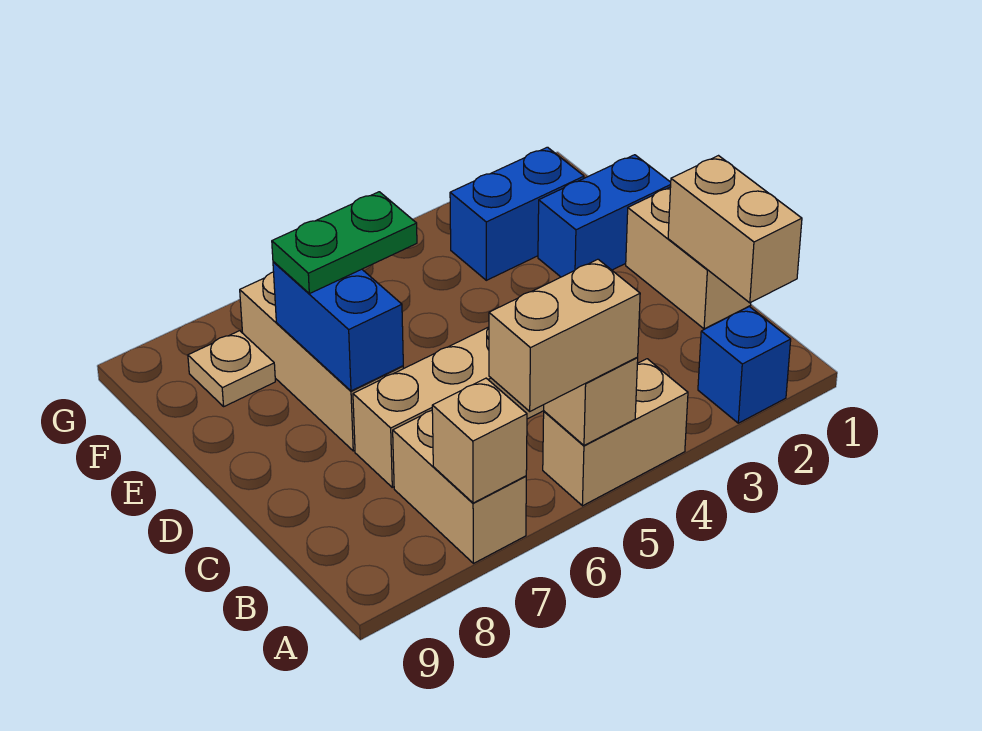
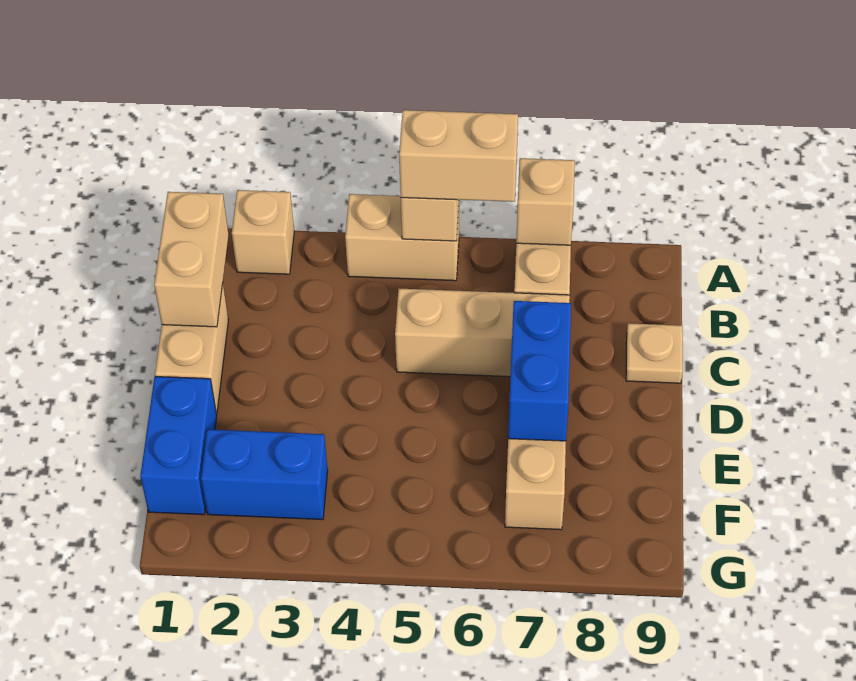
blue brick A2 level 1 -> tan brick A2 level 1
blue brick E1:E2 level 1 -> blue brick E1:F1 level 1
green plate E6:E7 level 3 -> none
tan plate F8 level 1 -> tan plate C9 level 1

